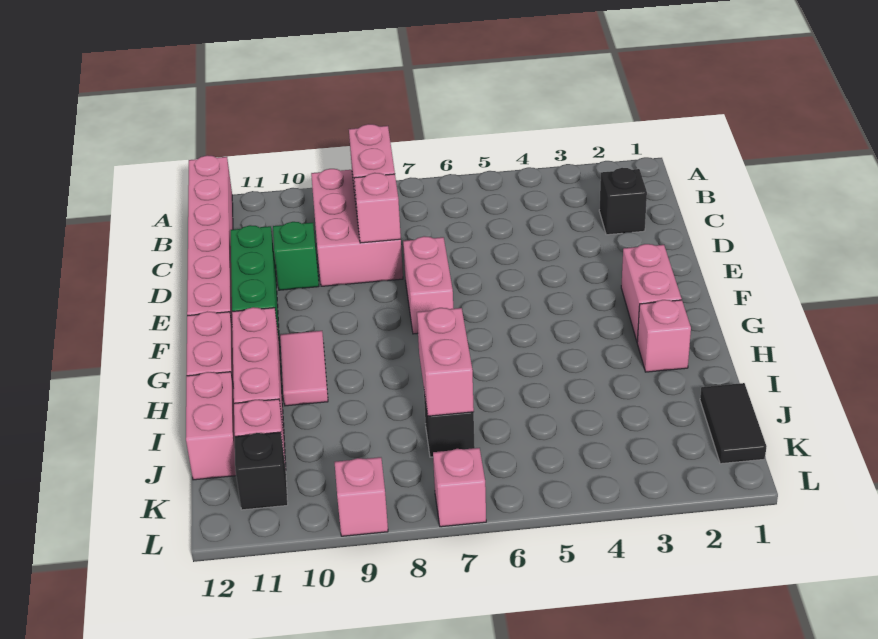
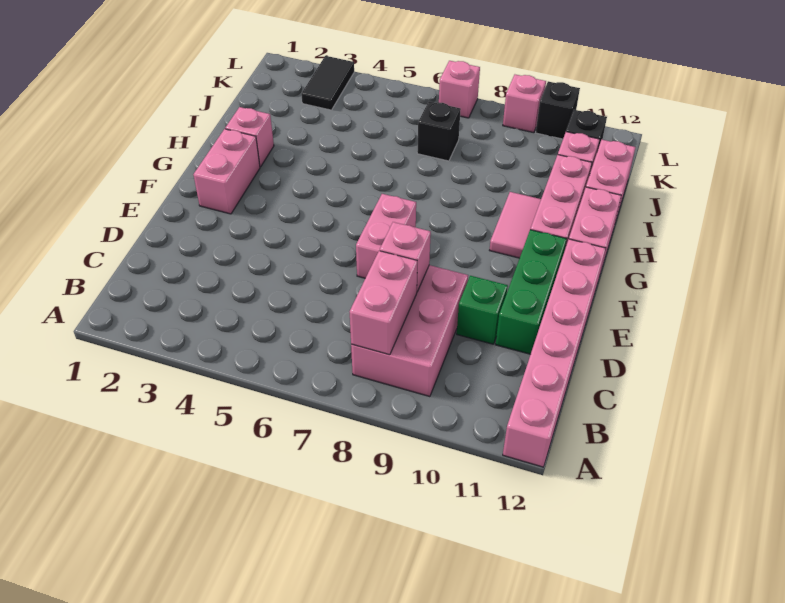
black brick C2 level 1 -> black brick L10 level 1
pink brick I7:J7 level 2 -> none
black tile J1:K1 level 1 -> black tile K3:L3 level 1

